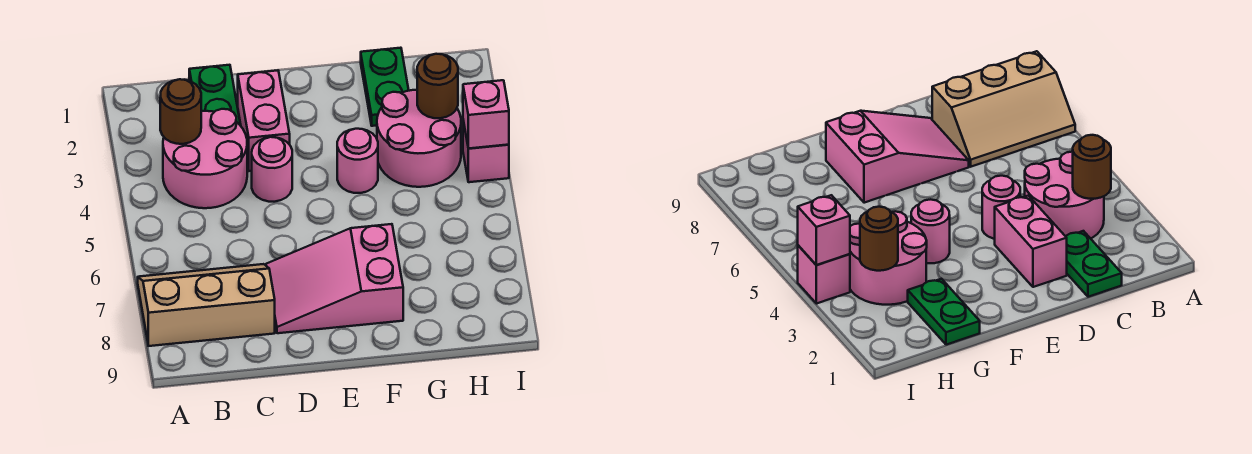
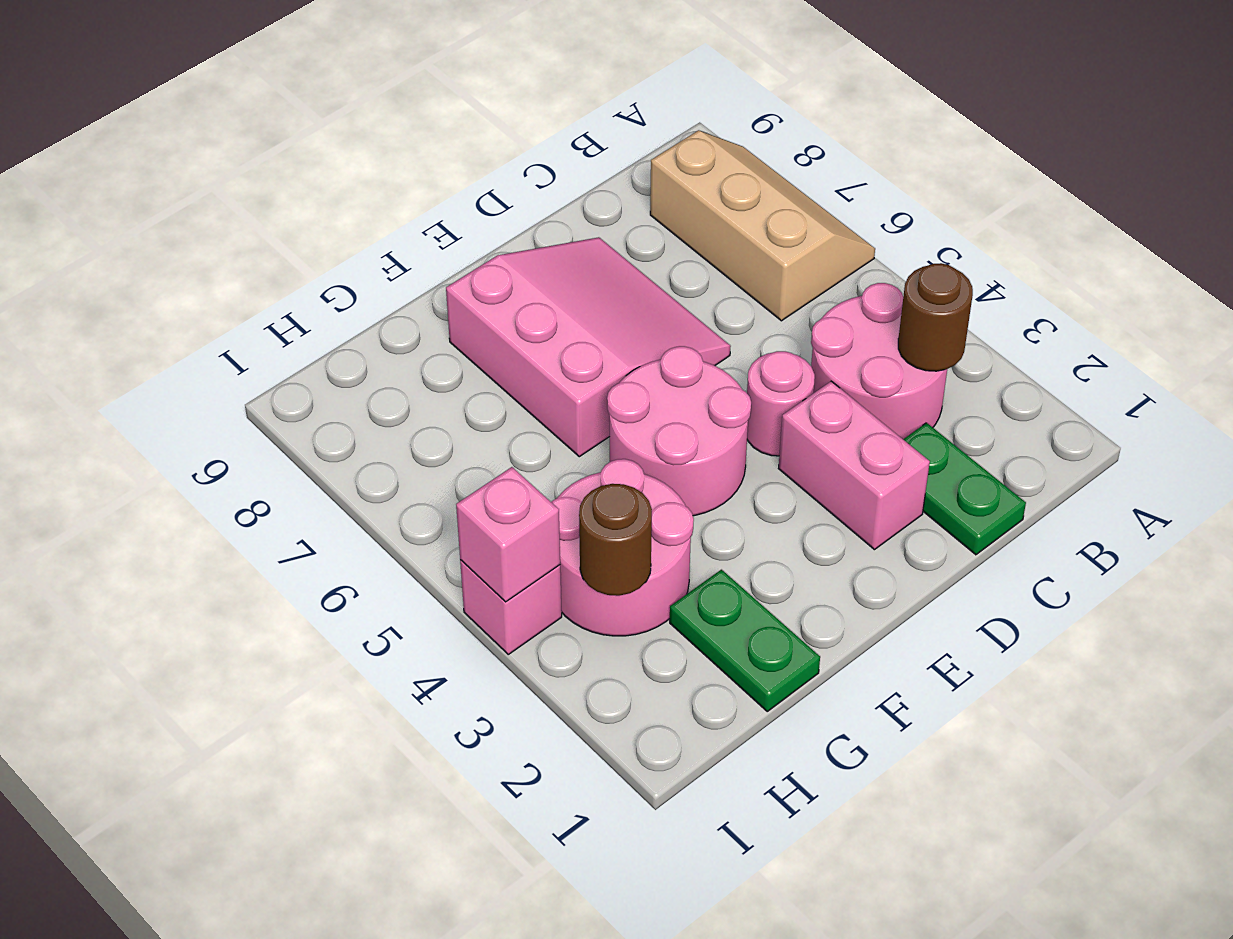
tan slope A7:C8 level 1 top 8 -> tan slope A6:B8 level 1 top B
pink slope D7:F8 level 1 top F -> pink slope D6:F8 level 1 top F
pink round brick F4 level 1 -> pink round brick E4:F5 level 1

